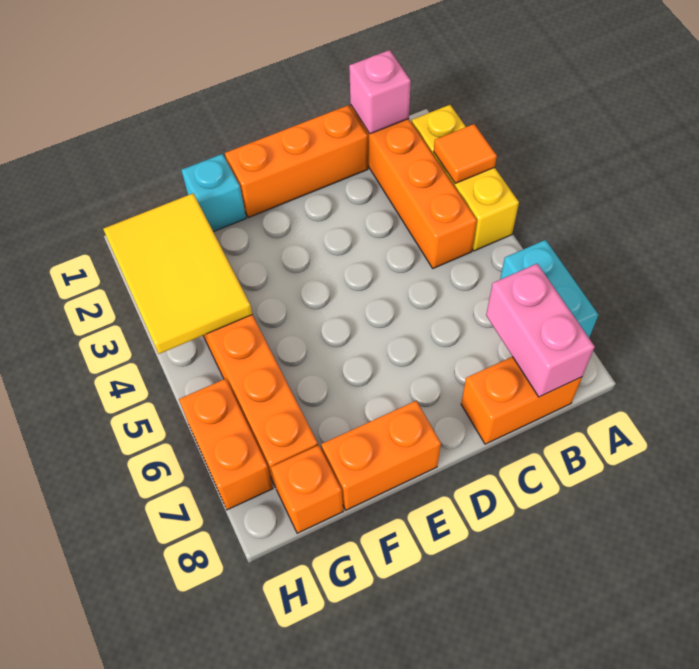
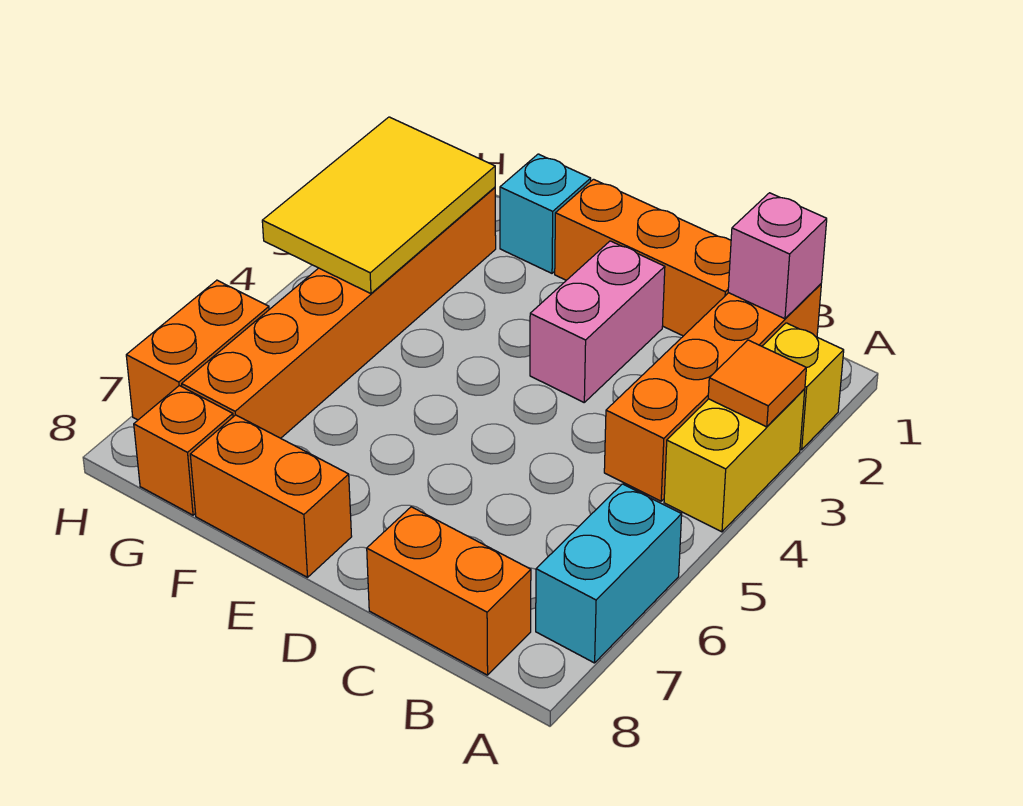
pink brick B7:B8 level 2 -> pink brick D2:D3 level 1

